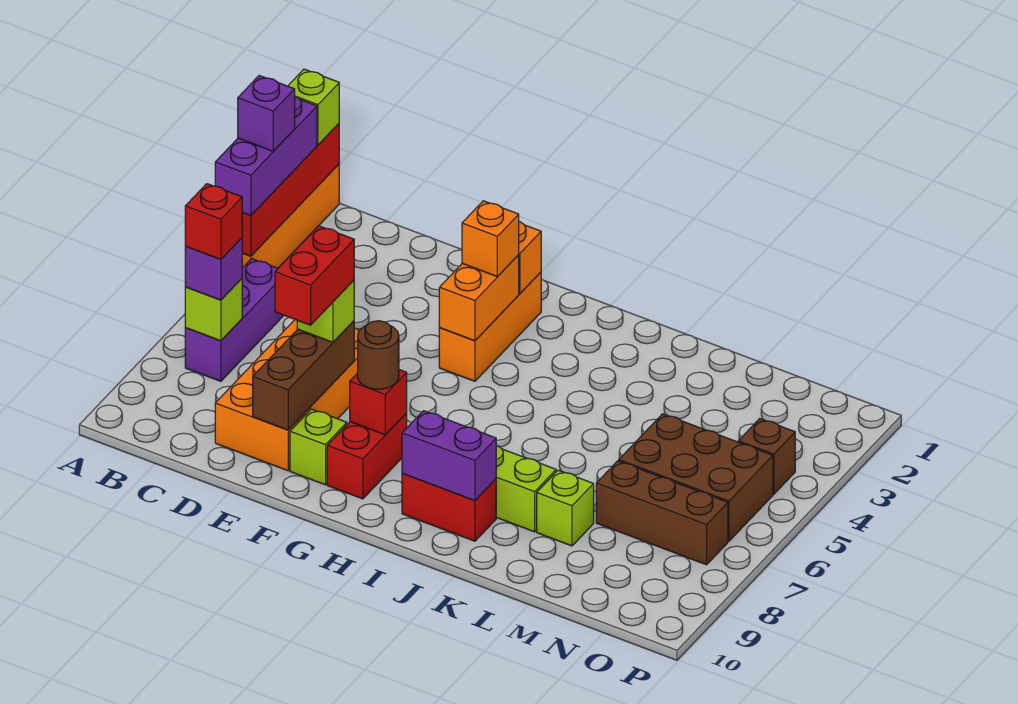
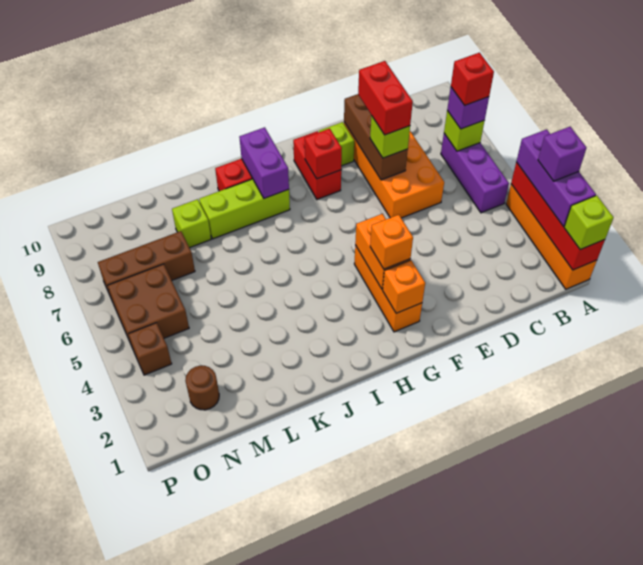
brown round brick G8 level 3 -> brown round brick N2 level 1
purple brick I9:J9 level 2 -> purple brick I8:I9 level 2
brown brick M5:O6 level 1 -> brown brick N5:O6 level 1

